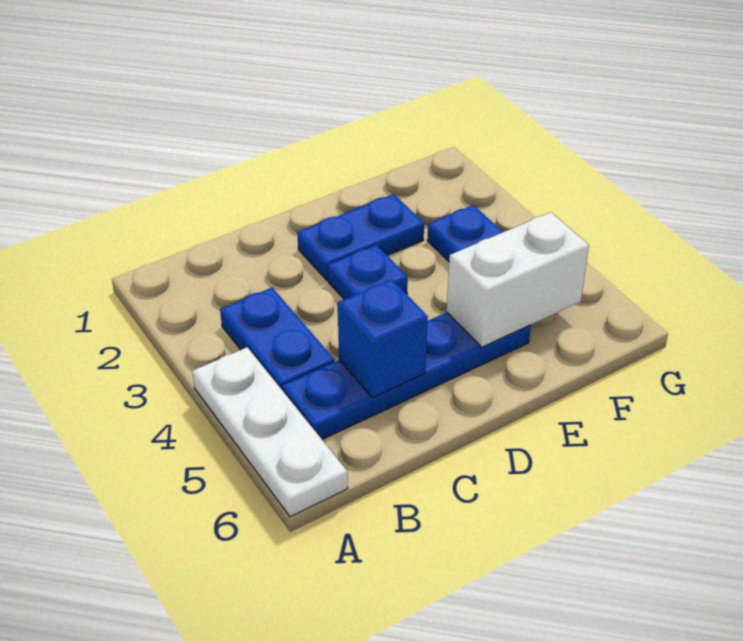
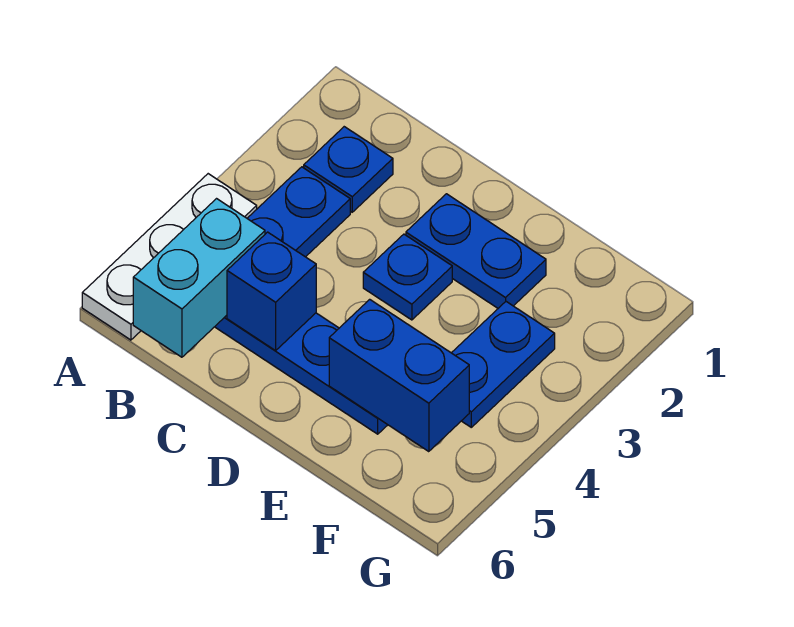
none -> blue plate B2 level 1
none -> cyan brick B5:B6 level 2
white brick E5:F5 level 2 -> blue brick E5:F5 level 2

